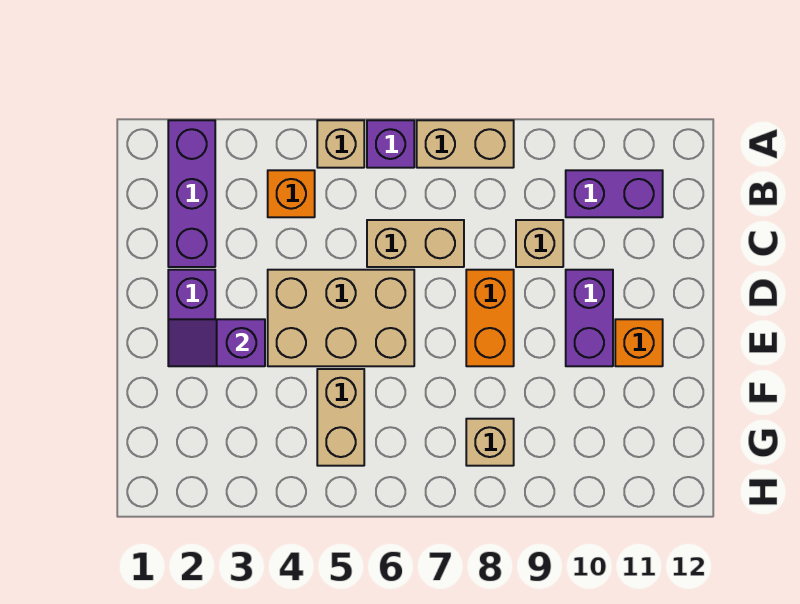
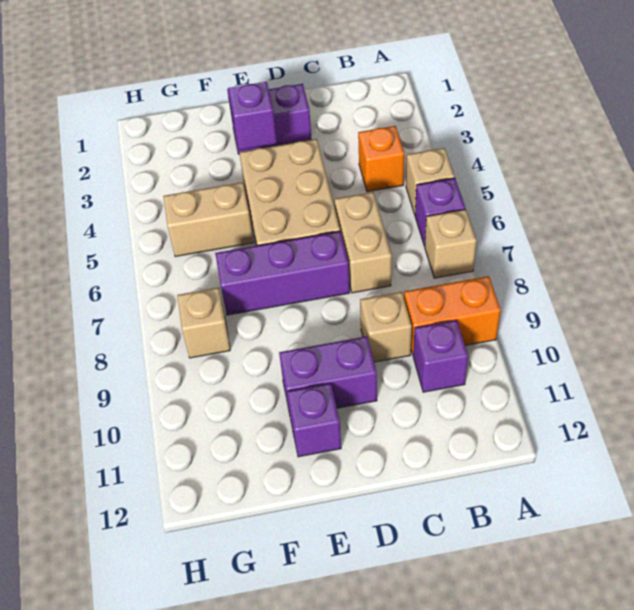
purple brick A2:C2 level 1 -> purple brick D7:F7 level 1
tan brick A7:A8 level 1 -> tan brick A7 level 1
purple brick B10:B11 level 1 -> purple brick B10 level 1
orange brick D8:E8 level 1 -> orange brick A9:B9 level 1
orange brick E11 level 1 -> purple brick E11 level 1

